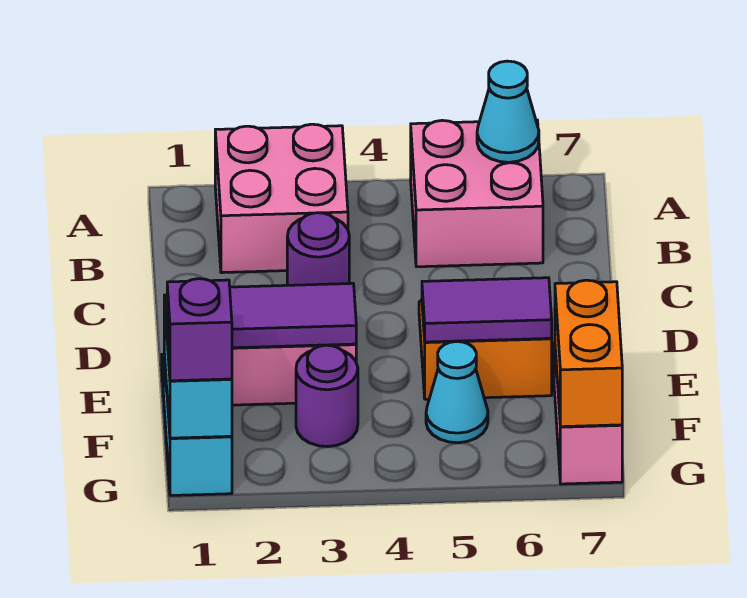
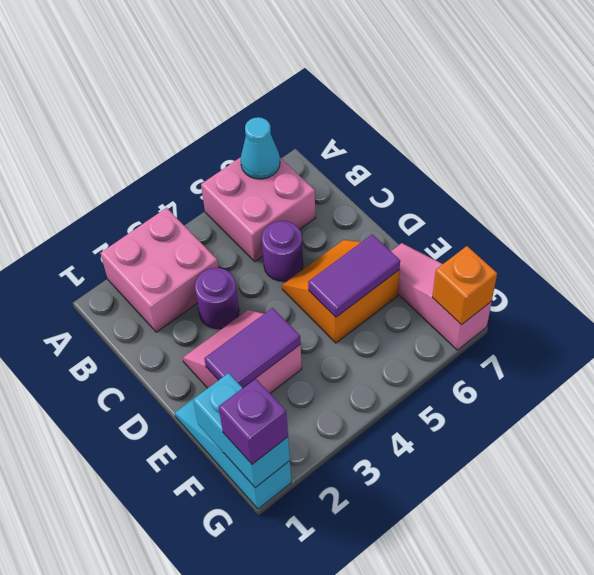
purple round brick F3 level 1 -> purple round brick C5 level 1
cyan cone F5 level 1 -> none
orange brick F7:G7 level 2 -> orange brick G7 level 2

